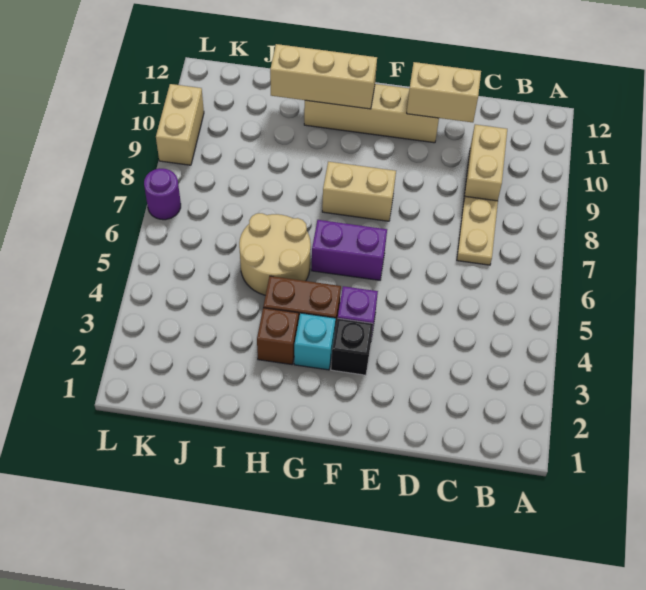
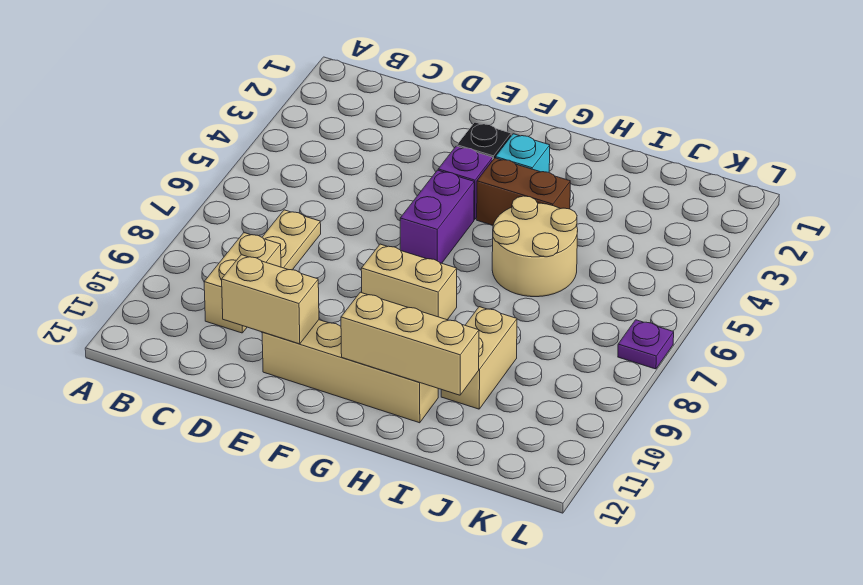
purple brick F6:G6 level 1 -> purple brick F5:F6 level 1
brown brick H3 level 1 -> none
purple round brick L7 level 1 -> purple plate L7 level 1
tan brick L9:L10 level 1 -> tan brick I9:I10 level 1

